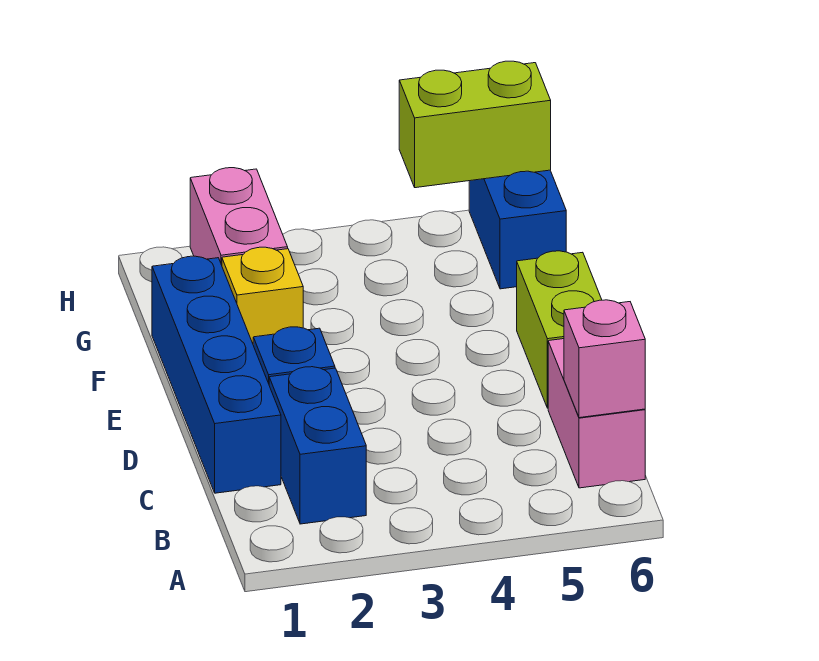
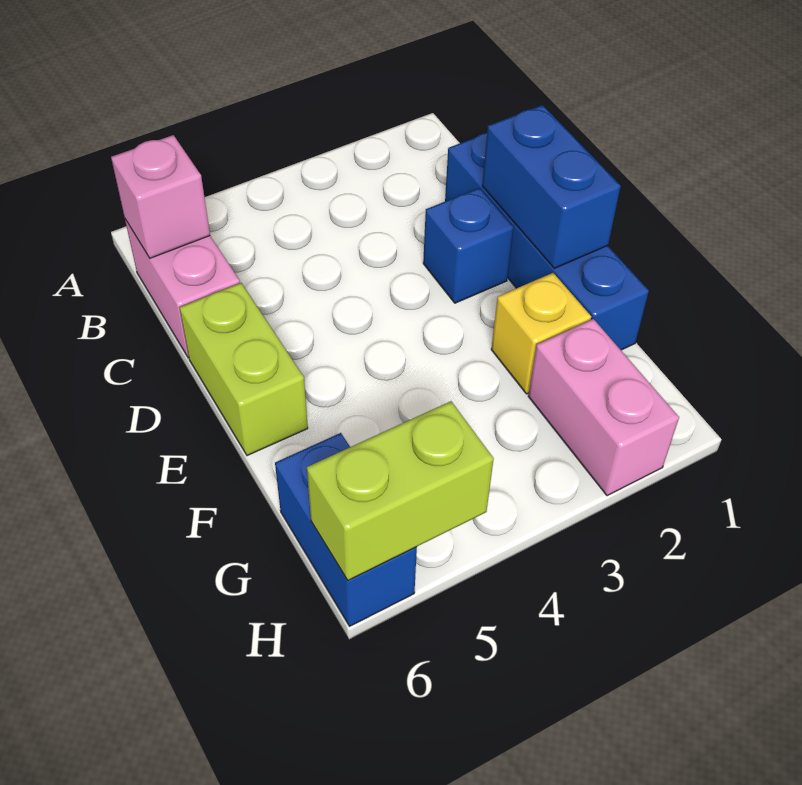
blue brick B2:C2 level 1 -> blue brick D1:E1 level 2

